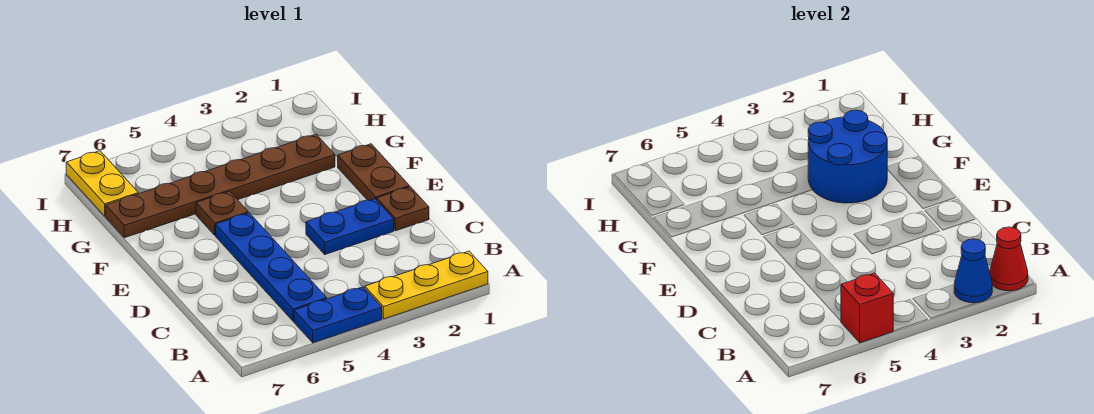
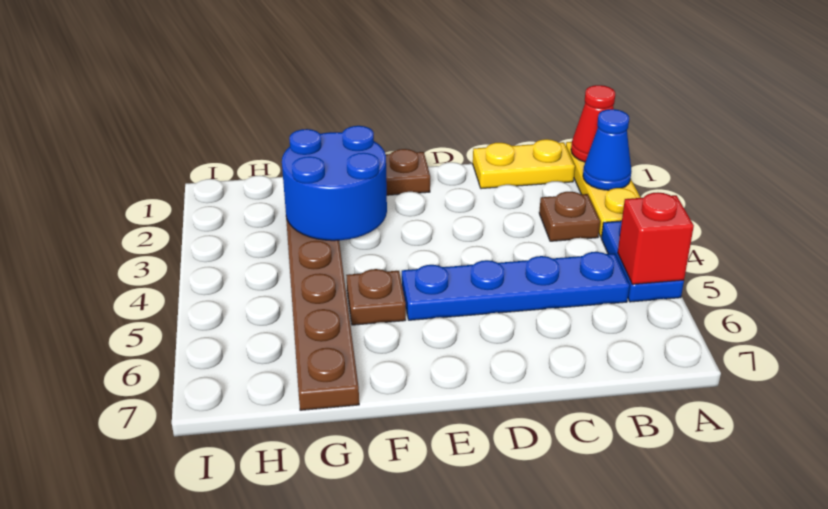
brown plate D1 level 1 -> brown plate B3 level 1
blue plate D2:D3 level 1 -> none
yellow plate H7:I7 level 1 -> yellow plate B1:C1 level 1

